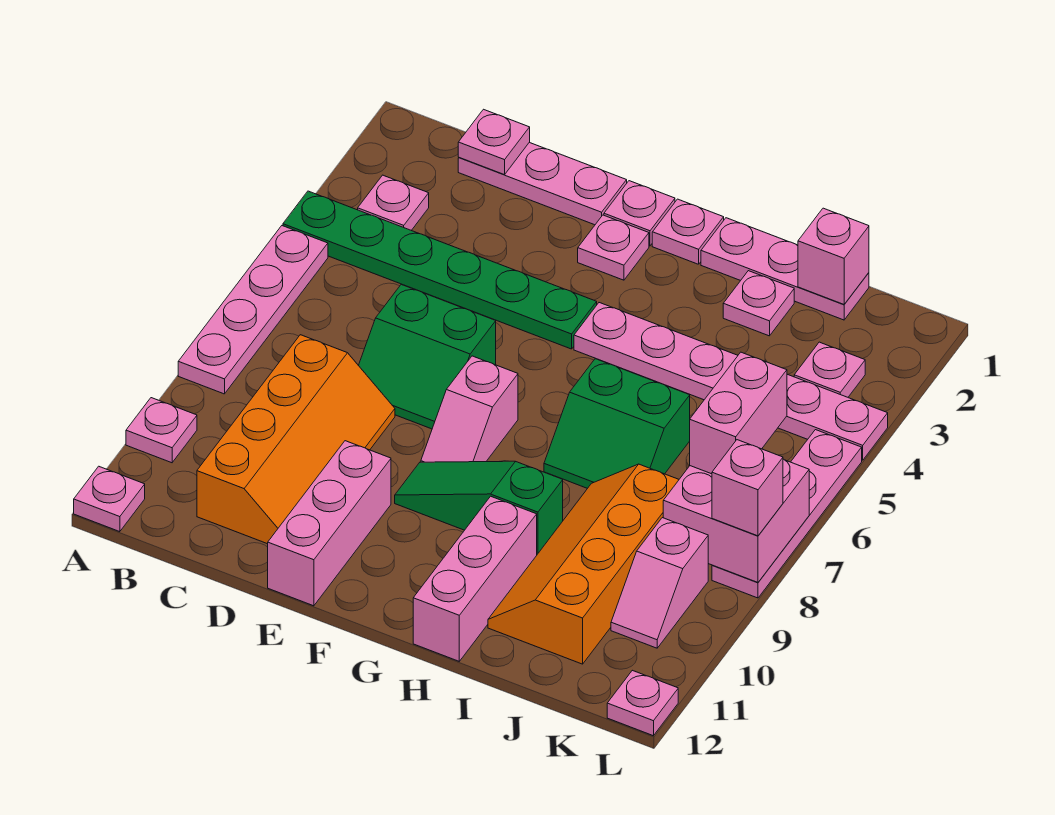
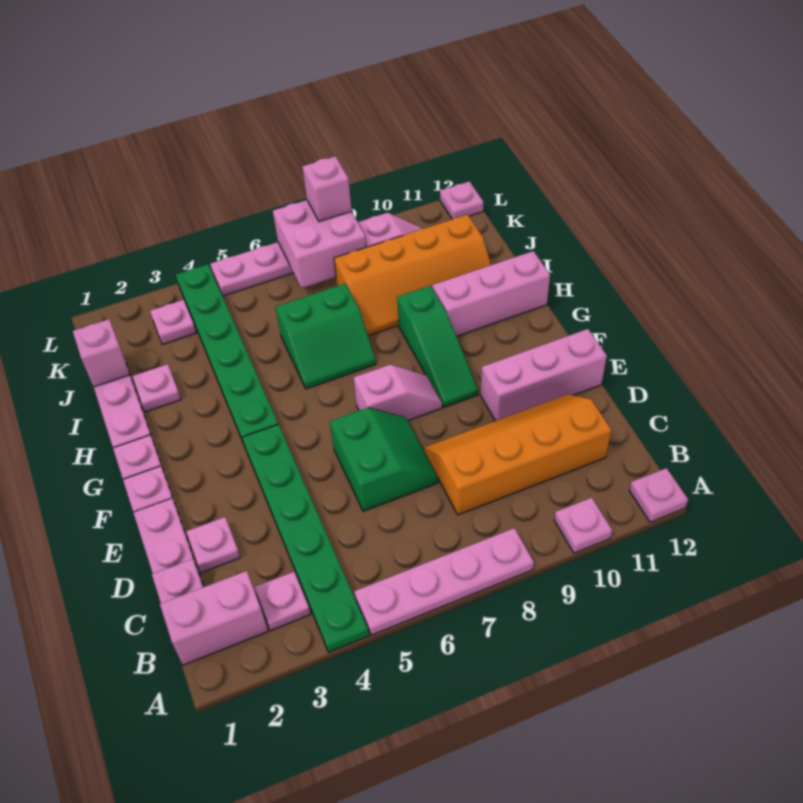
pink plate F2 level 1 -> pink plate D2 level 1
pink plate G4:L4 level 1 -> green plate G4:L4 level 1
green slope H6:I7 level 1 top 6 -> green slope H6:I7 level 1 top I
pink brick K6:K7 level 3 -> pink brick B1:B2 level 1

